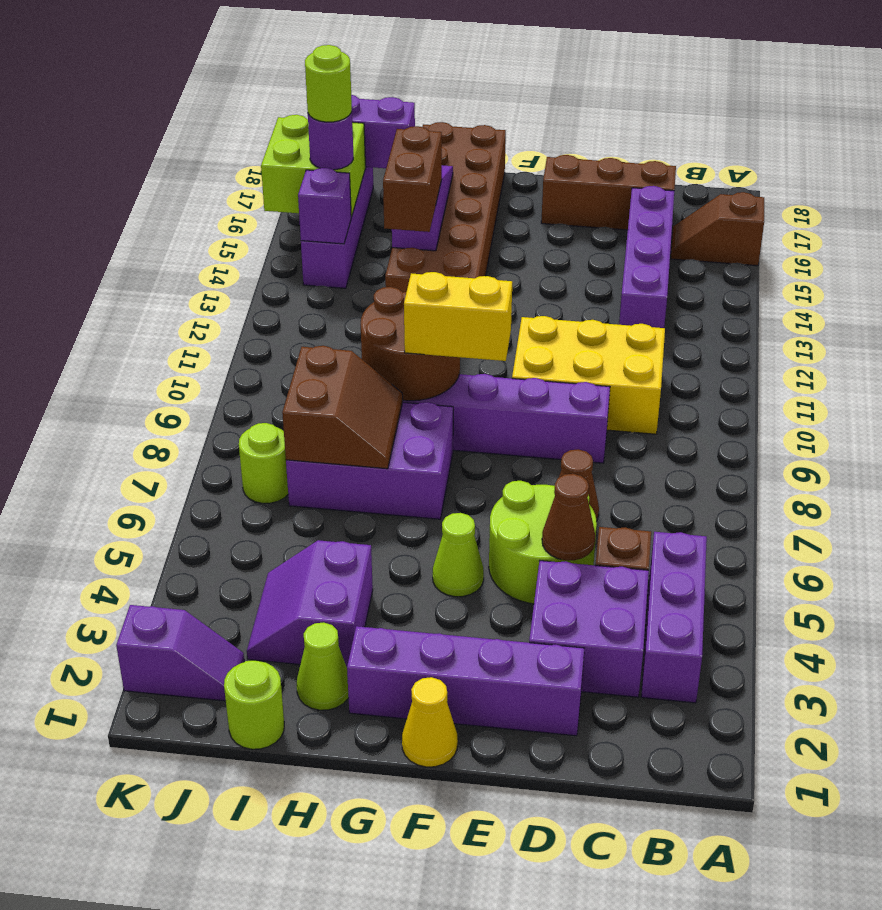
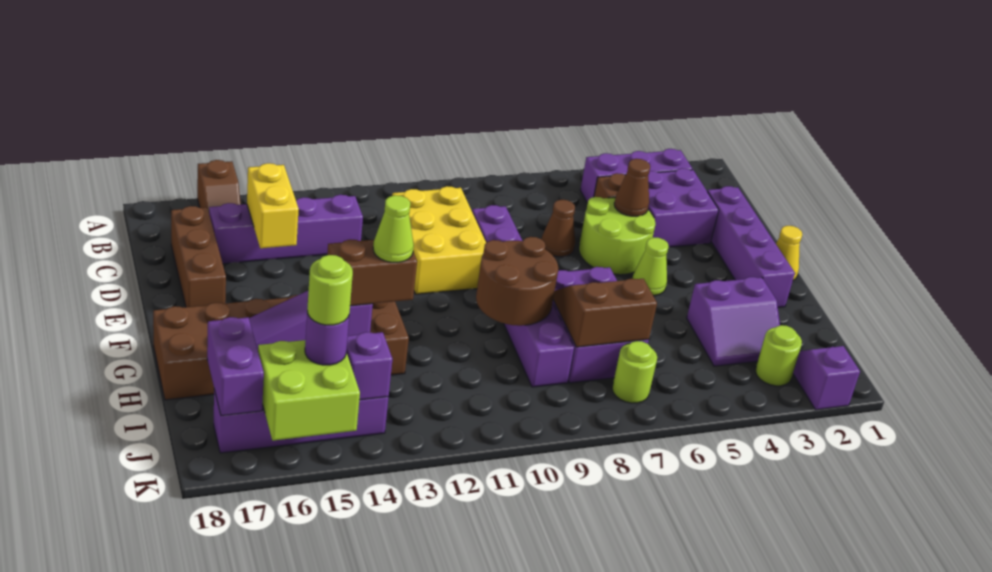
yellow brick F9:G9 level 3 -> yellow brick C15:D15 level 2
lime cone H2 level 1 -> lime cone H13 level 4
lime round brick I1 level 1 -> lime round brick J3 level 1

